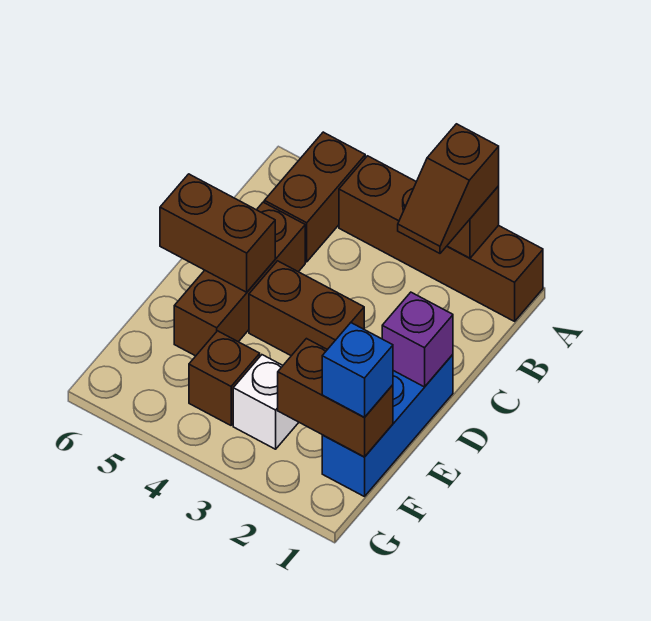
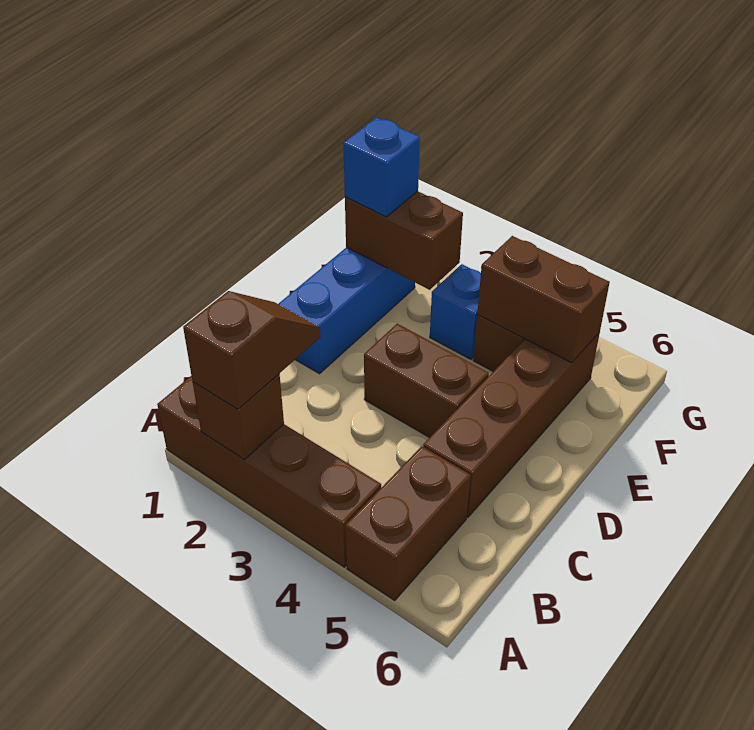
brown brick C5:E5 level 1 -> brown brick C5:F5 level 1
purple brick D1 level 2 -> none
brown brick D5:D6 level 2 -> brown brick F4:F5 level 2
white brick F3 level 1 -> blue brick F3 level 1

